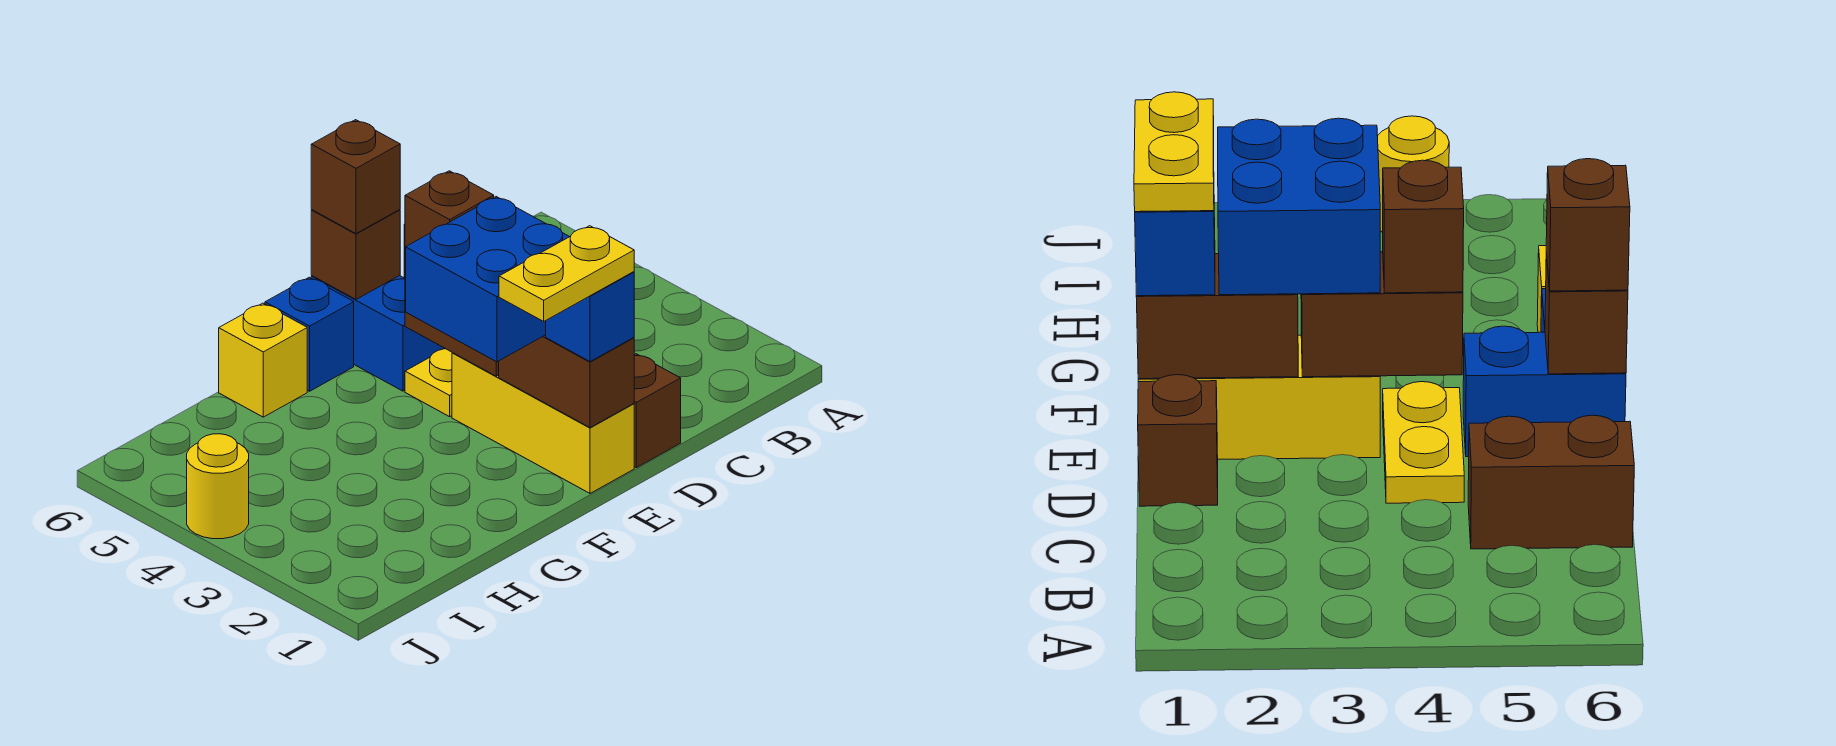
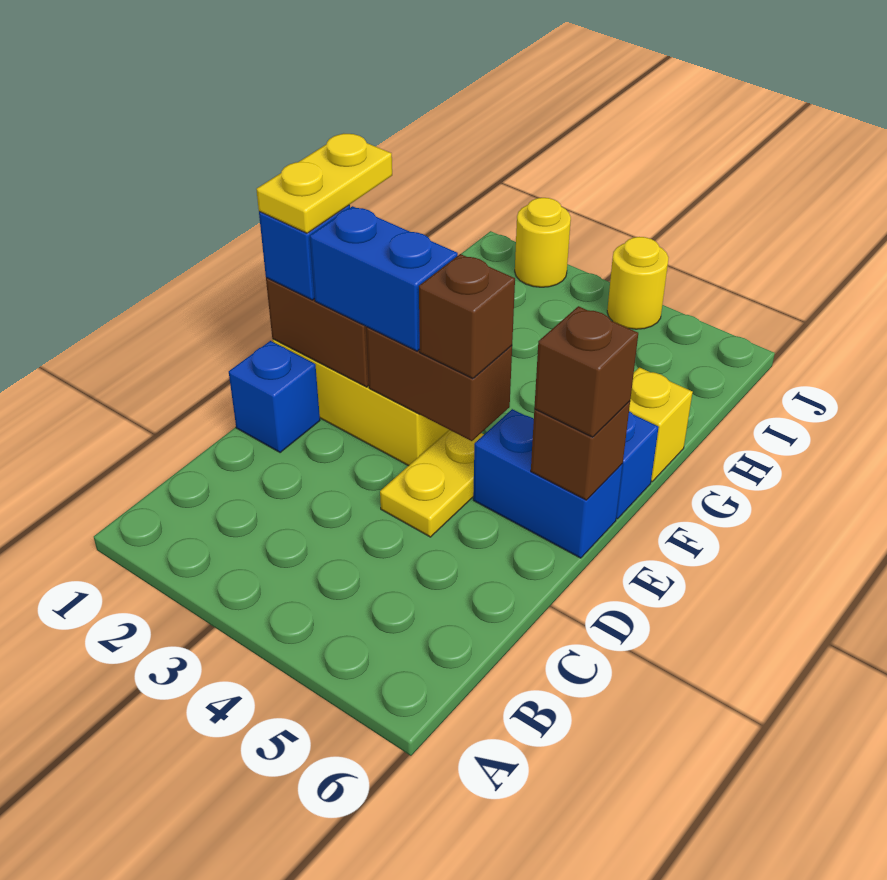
brown brick C5:C6 level 1 -> none
brown brick D1 level 1 -> blue brick D1 level 1
blue brick E2:F3 level 3 -> blue brick E2:E3 level 3
none -> yellow round brick J2 level 1

